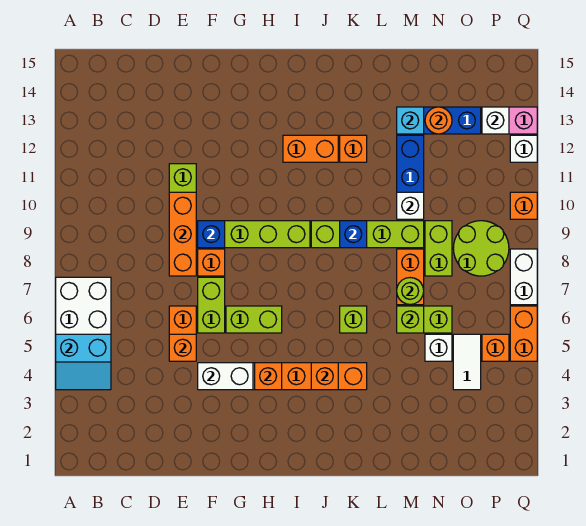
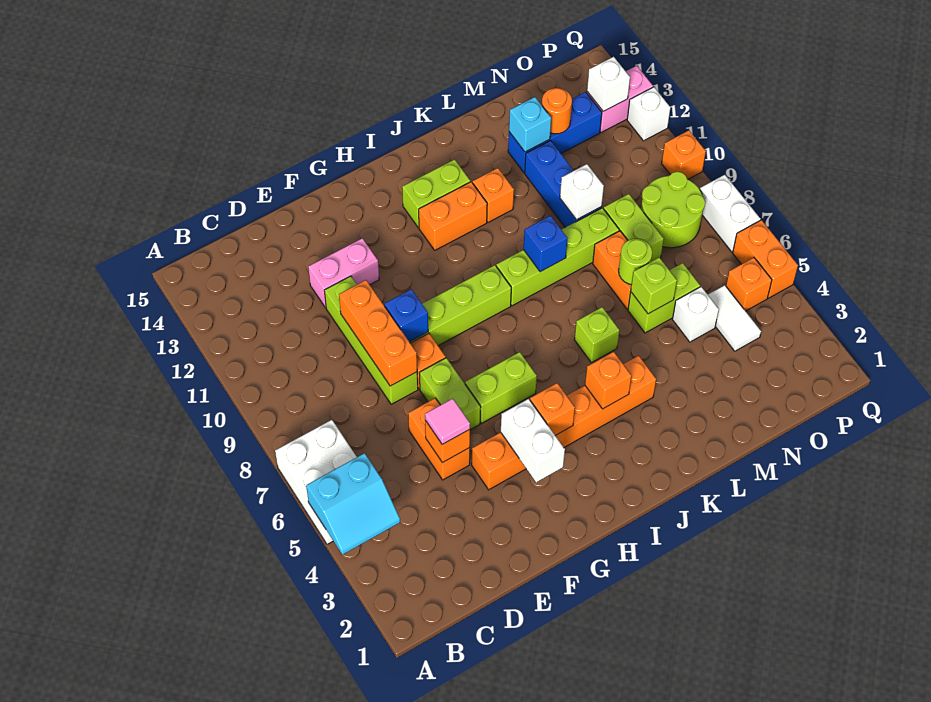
none -> pink tile E5 level 3
none -> pink brick E12:F12 level 1
white brick F4:G4 level 2 -> white brick G3:G4 level 2
none -> lime brick I13:J13 level 1

